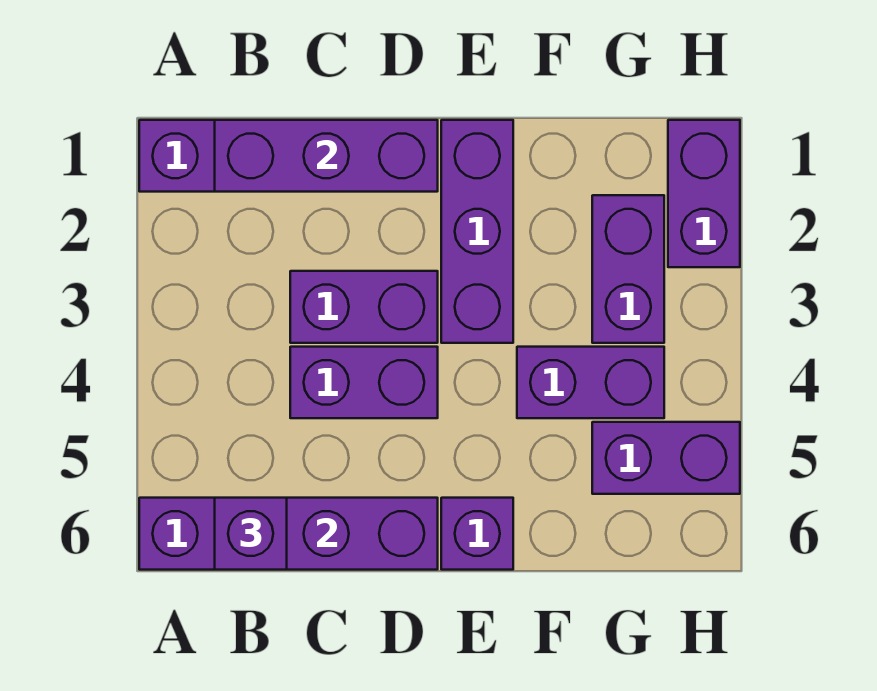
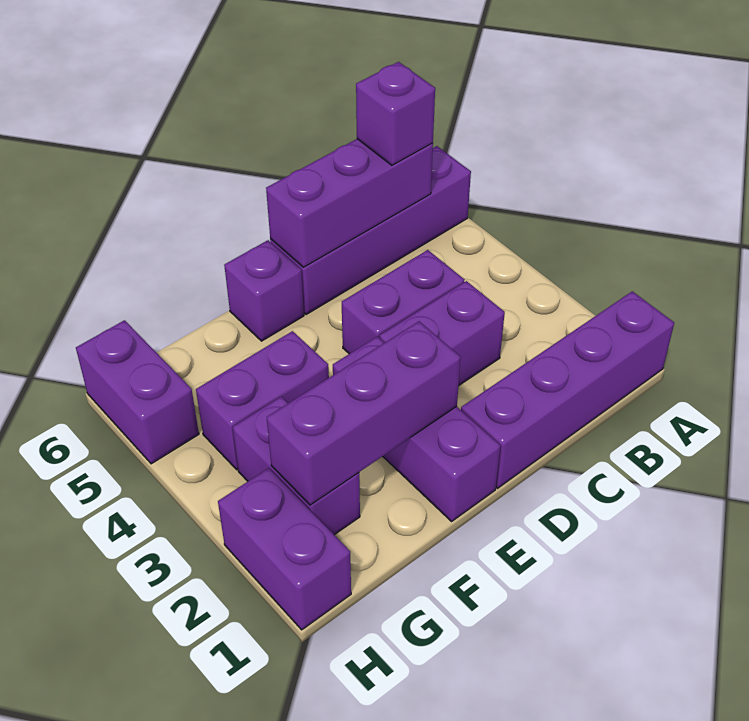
purple brick B1:D1 level 2 -> purple brick E2:G2 level 2
purple brick G5:H5 level 1 -> purple brick H5:H6 level 1

